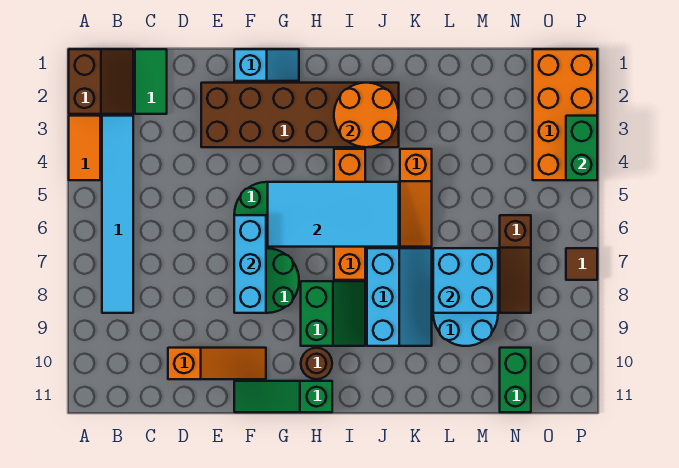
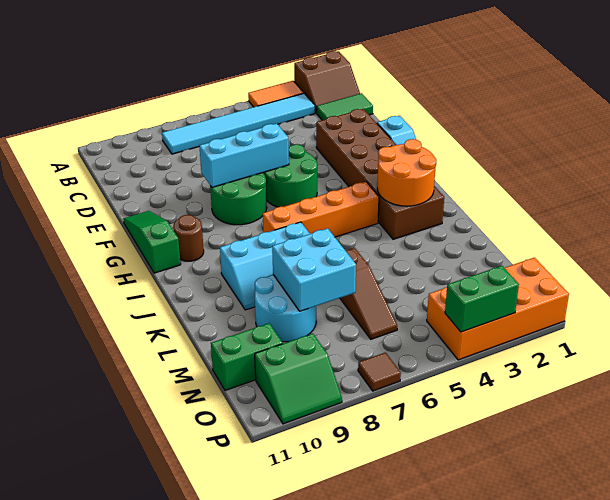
orange slope D10:F10 level 1 top D -> none
cyan tile G5:J6 level 2 -> none
green slope H8:I9 level 1 top H -> green slope O9:P10 level 1 top O
orange slope K4:K6 level 1 top 4 -> none
brown slope N6:N8 level 1 top 6 -> brown slope L6:N6 level 1 top L

